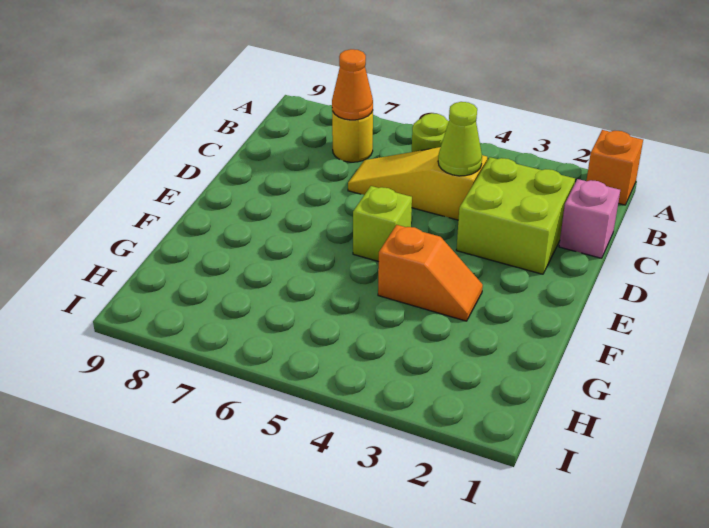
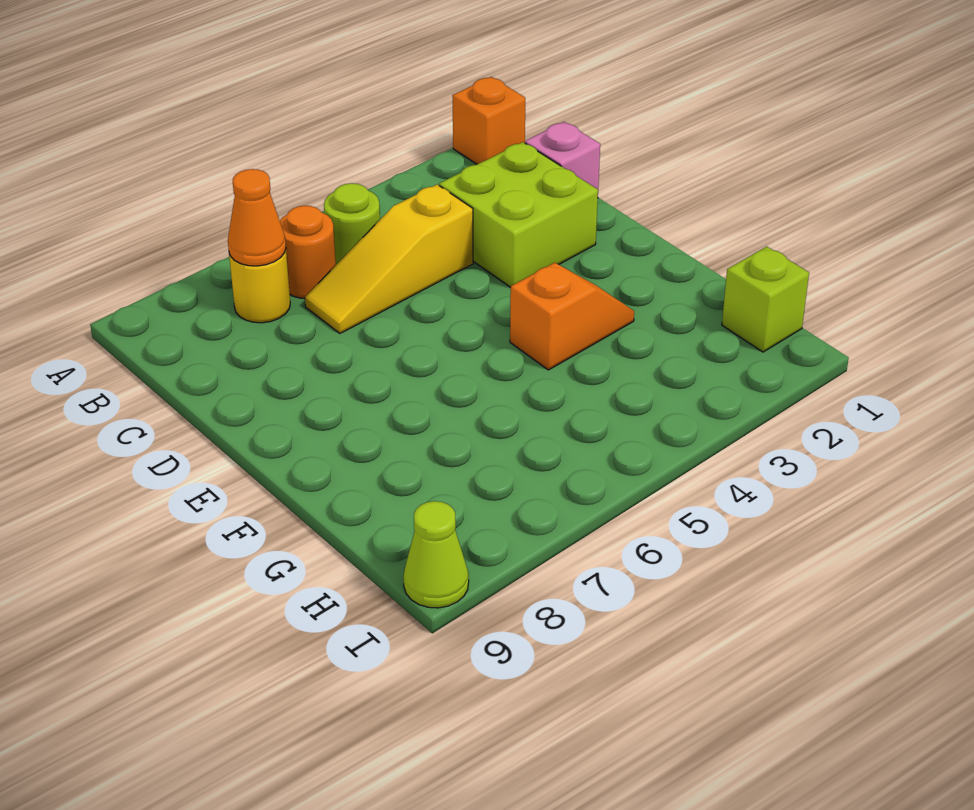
none -> orange round brick B6 level 1
lime cone C4 level 2 -> lime cone I9 level 1
lime brick E5 level 1 -> lime brick H1 level 1

